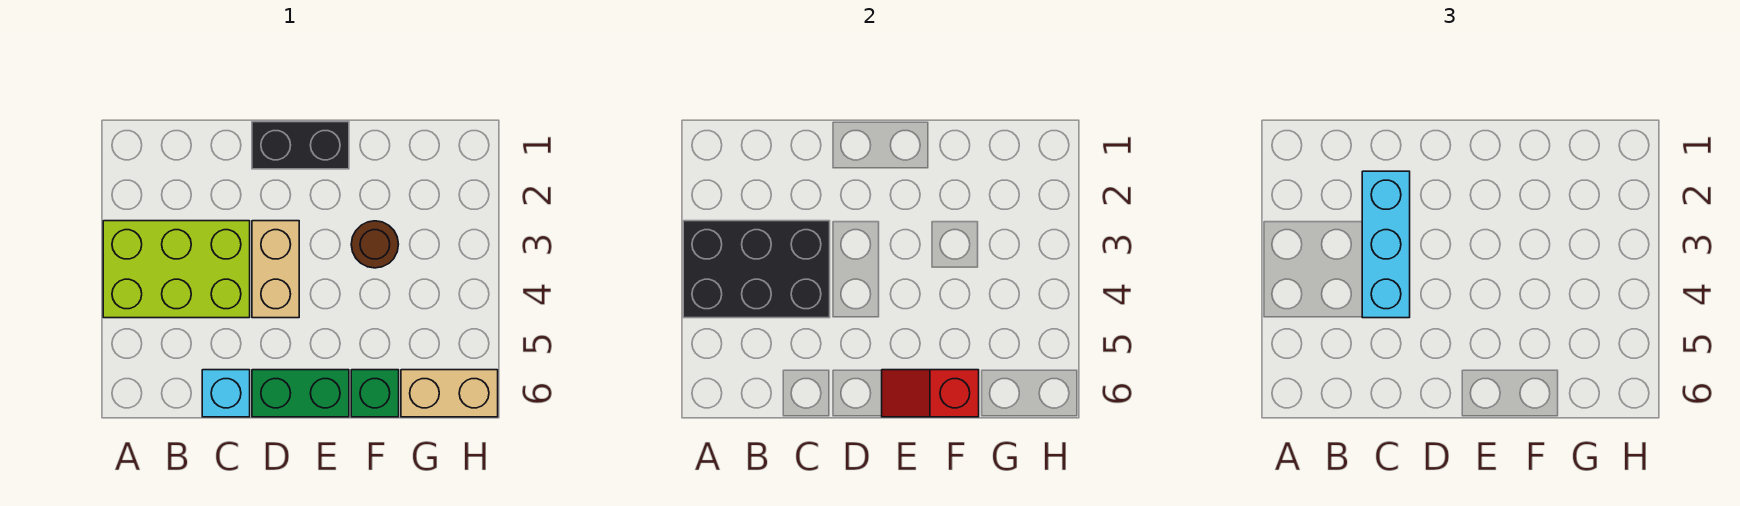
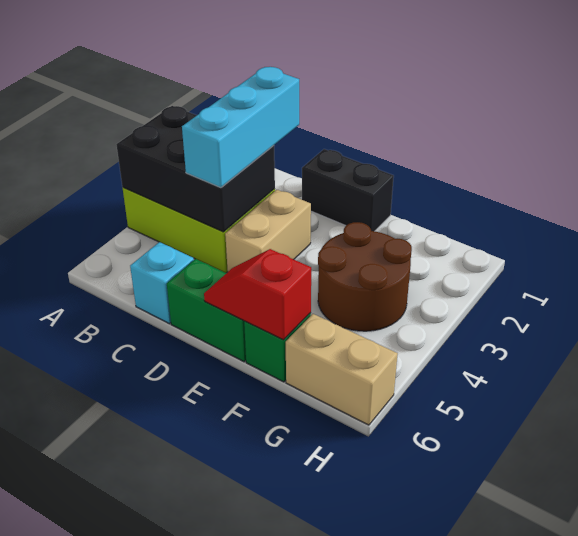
brown round brick F3 level 1 -> brown round brick F3:G4 level 1

